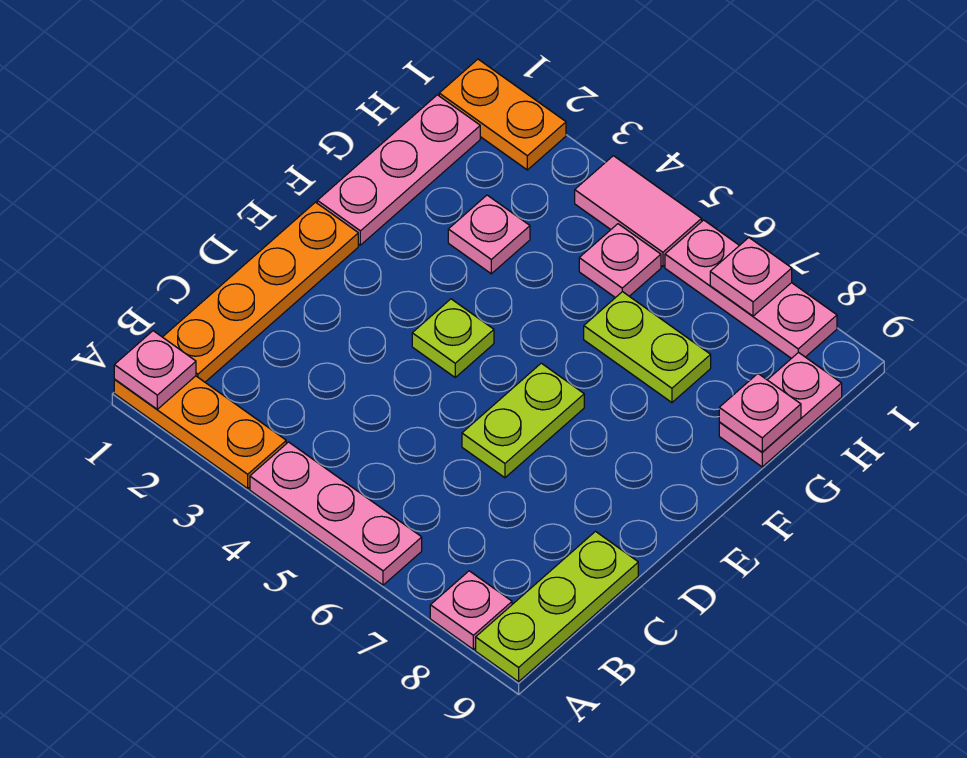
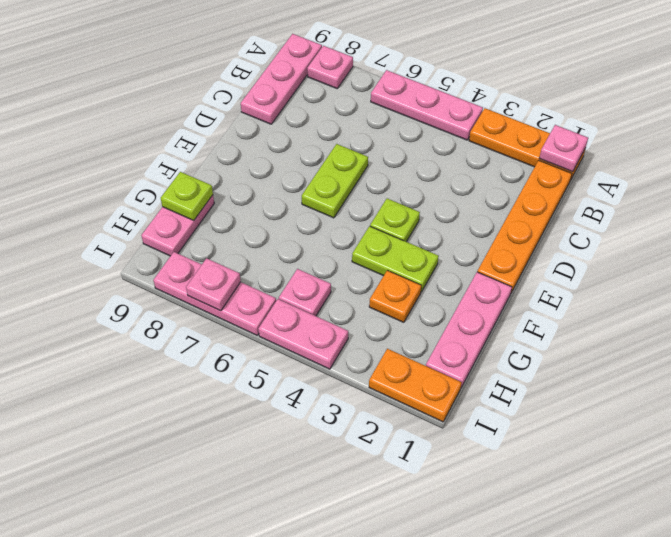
lime plate A9:C9 level 1 -> pink plate A9:C9 level 1
pink plate G3 level 1 -> orange plate G3 level 1
lime plate G6:G7 level 1 -> lime plate F3:F4 level 1
pink plate G9 level 2 -> lime plate G9 level 2
pink tile I4:I5 level 1 -> pink plate I4:I5 level 1

